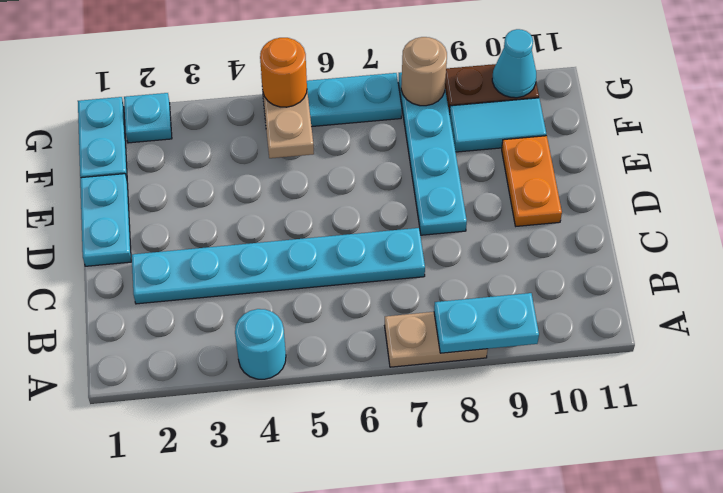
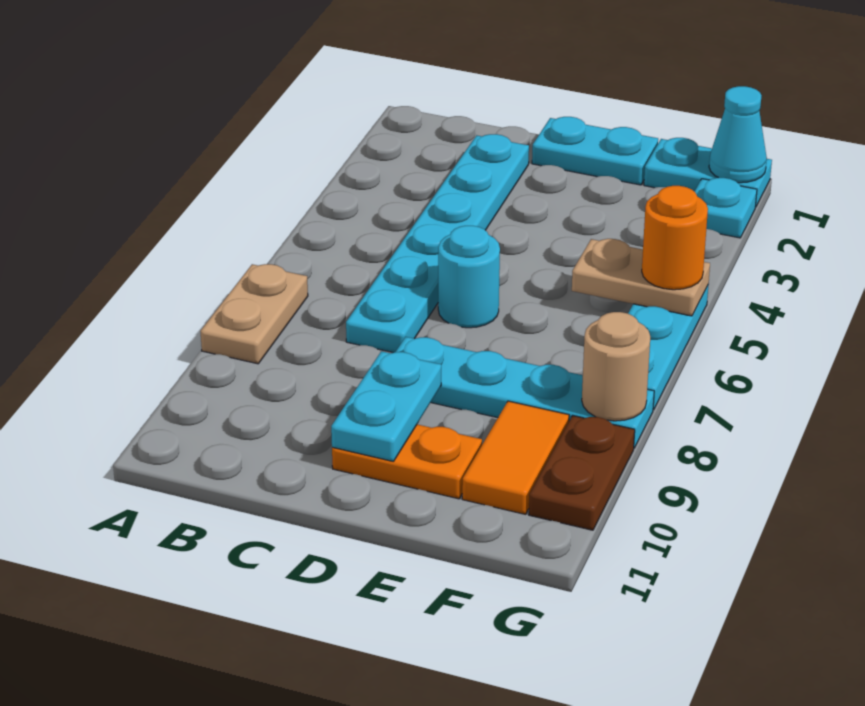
cyan round brick A4 level 1 -> cyan round brick D6 level 1
cyan plate A8:A9 level 2 -> cyan plate D9:D10 level 2
cyan tile F9:F10 level 1 -> orange tile F9:F10 level 1
cyan cone G10 level 2 -> cyan cone G1 level 2

